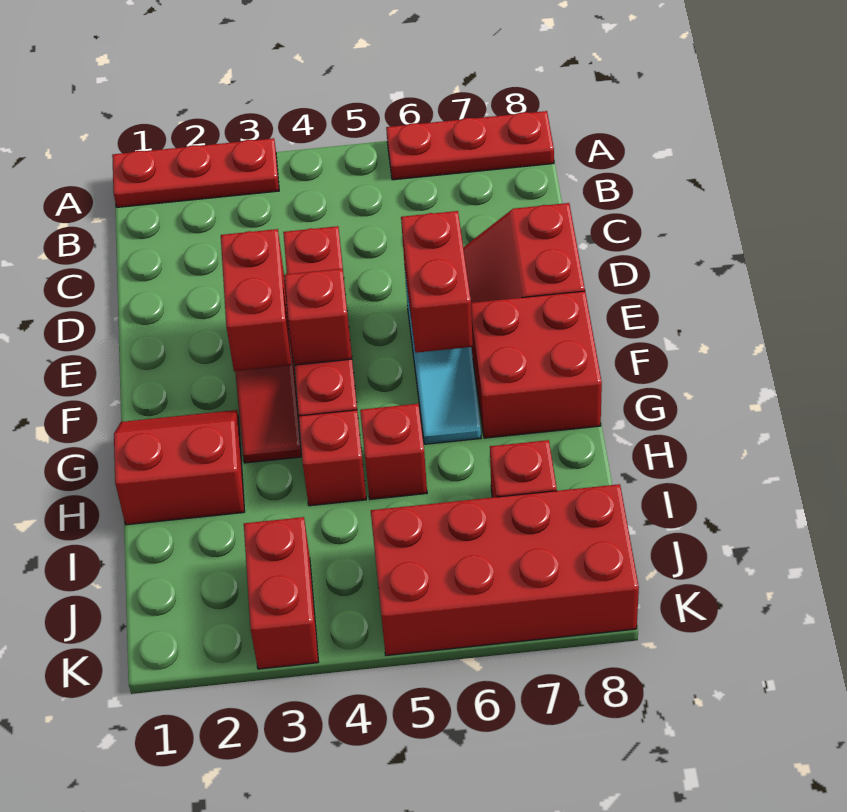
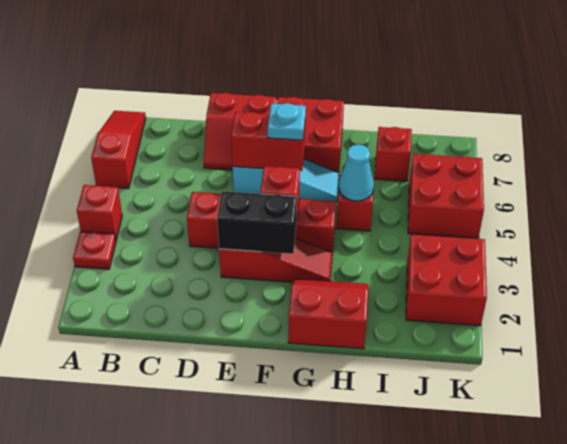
red plate A1:A3 level 1 -> red plate A3 level 1
red plate A6:A8 level 1 -> red slope A6:A8 level 1 top 6
red brick E3:F3 level 2 -> black brick E3:F3 level 2
none -> cyan plate F6 level 3
red slope G1:H2 level 1 top H -> red slope G1:H2 level 1 top 1
red brick H4 level 1 -> red brick A4 level 1
none -> cyan cone H5 level 2
red brick J3:K3 level 1 -> red brick J2:K3 level 1
red brick J5:K8 level 1 -> red brick J5:K6 level 1

